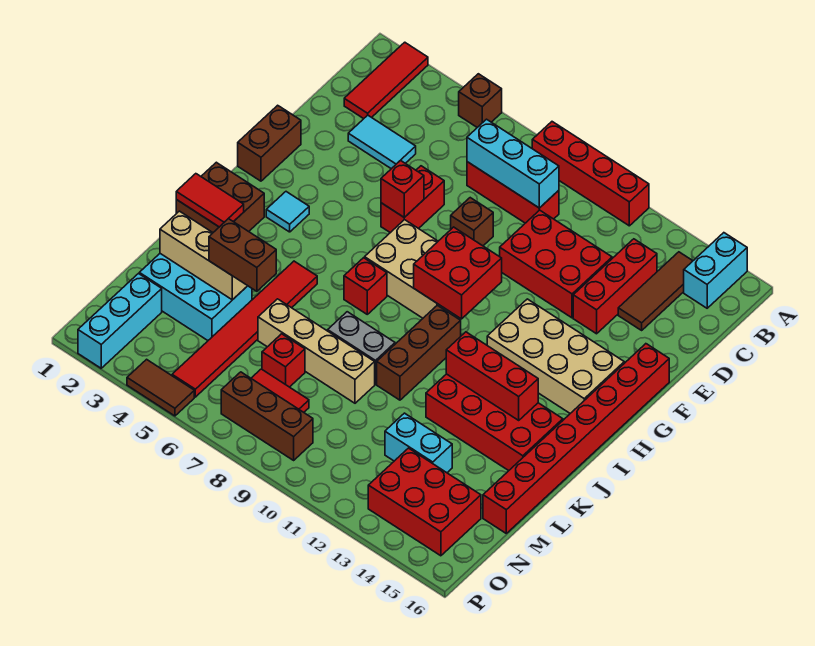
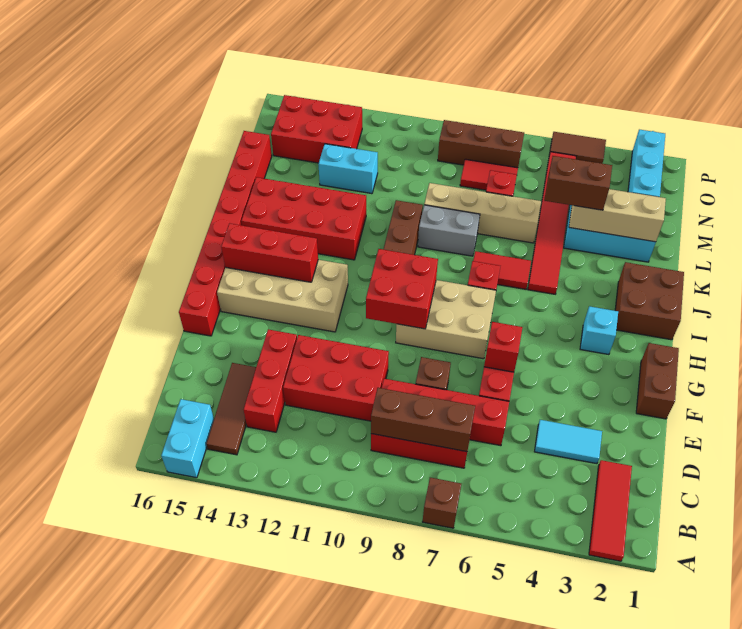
brown brick A5 level 1 -> brown brick A7 level 1
red brick A8:A11 level 1 -> red brick D6:D9 level 1
cyan brick C7:C9 level 2 -> brown brick C7:C9 level 2
cyan tile H3 level 1 -> cyan brick H3 level 1
red tile J1:J2 level 2 -> red tile J6:J7 level 1
red brick J12:J14 level 2 -> red brick H13:H15 level 2

